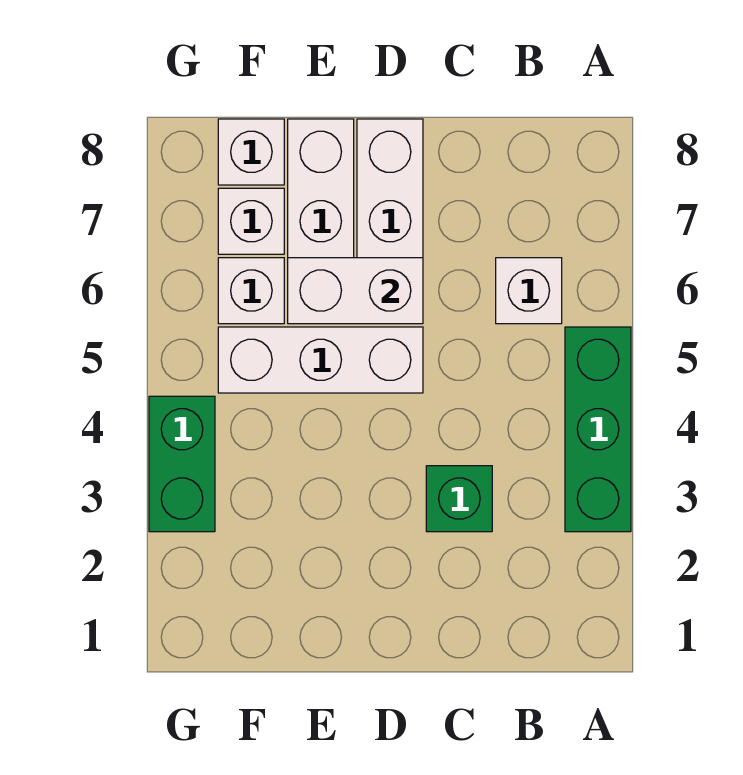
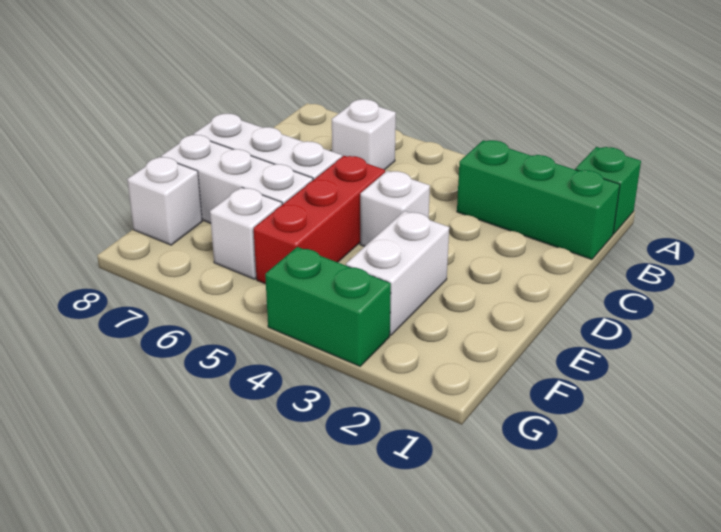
green brick A3:A5 level 1 -> green brick B1:B3 level 1
green brick C3 level 1 -> green brick A1 level 1
white brick D5:F5 level 1 -> red brick D5:F5 level 1
white brick D6:E6 level 2 -> white brick E3:F3 level 1
white brick F7 level 1 -> white brick D4 level 1

